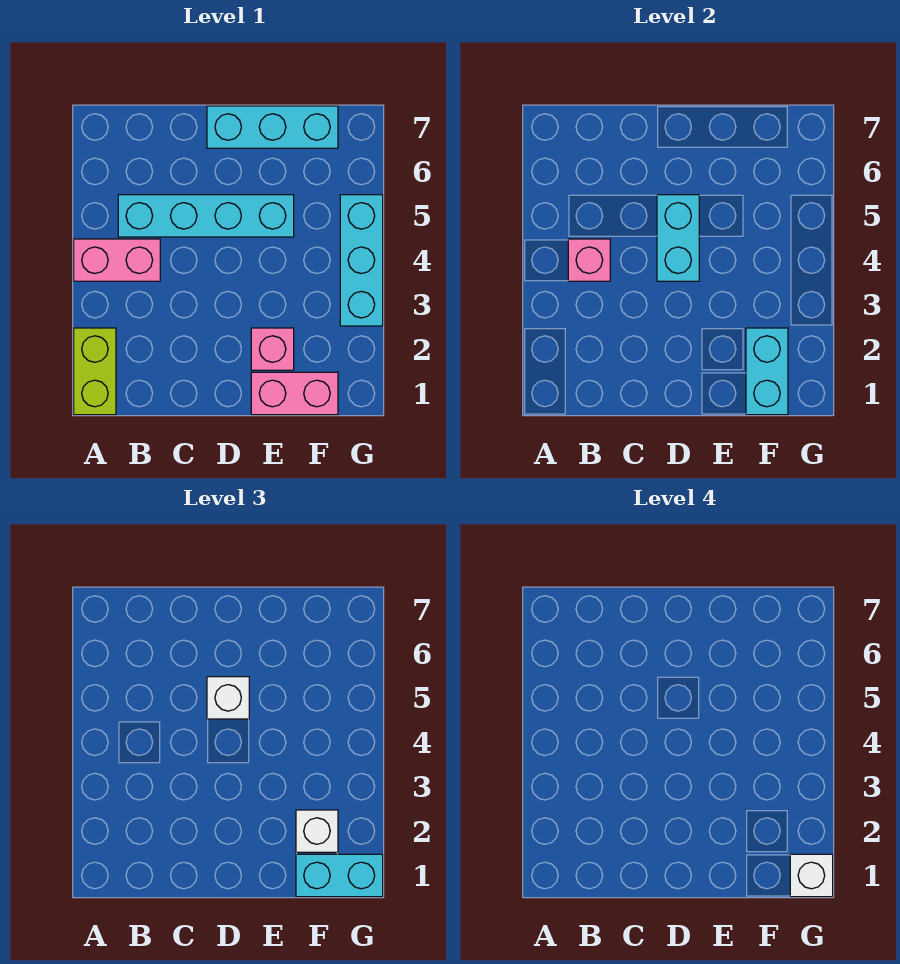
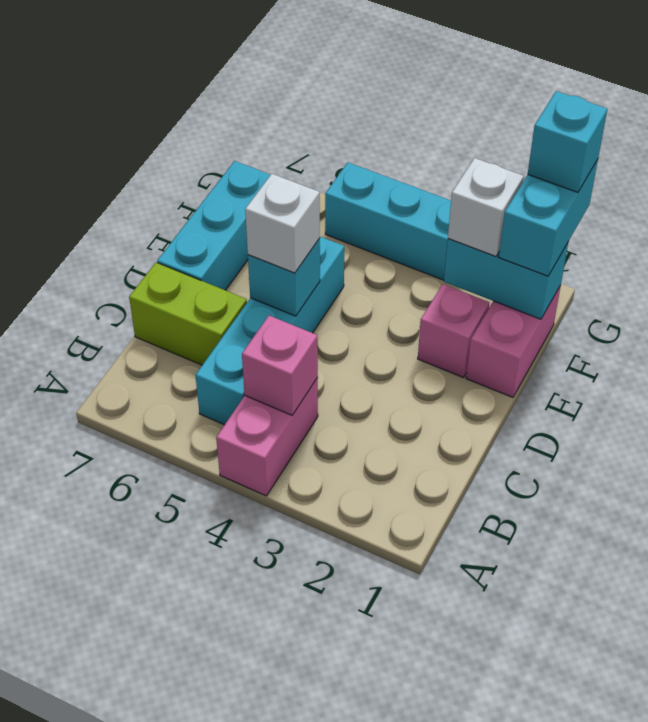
lime brick A1:A2 level 1 -> lime brick C6:C7 level 1
cyan brick D4:D5 level 2 -> cyan brick D5 level 2
white brick G1 level 4 -> cyan brick G1 level 4

